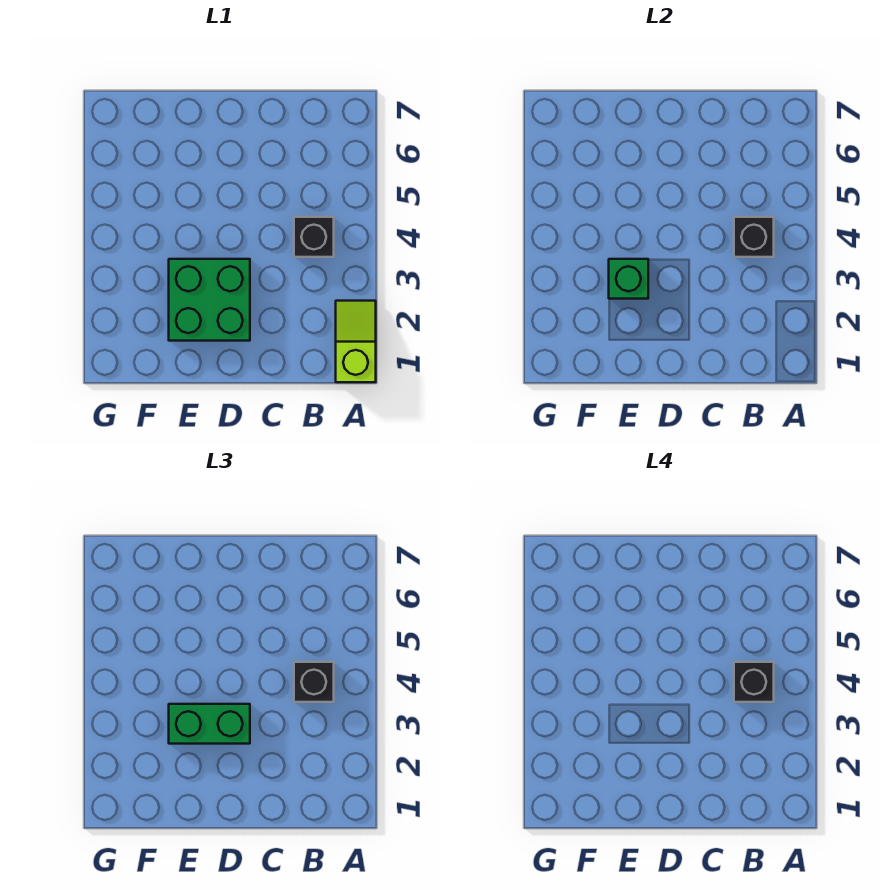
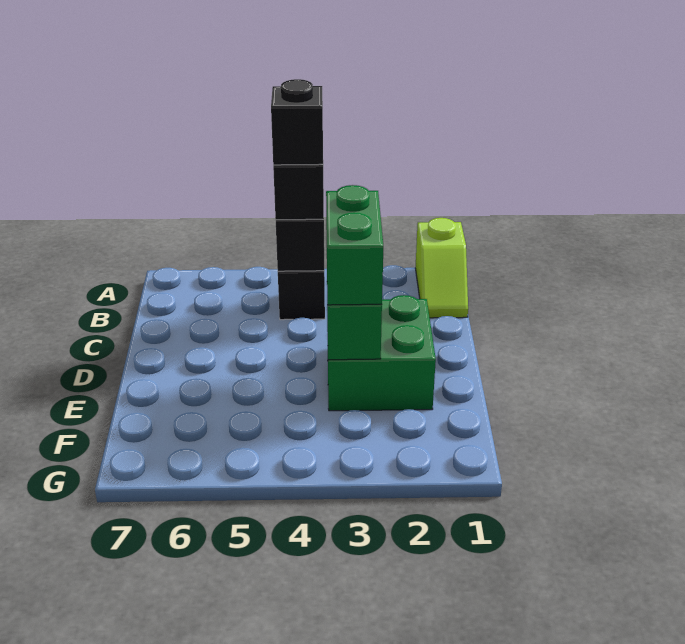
lime slope A1:A2 level 1 top 1 -> lime slope A1:B1 level 1 top A

